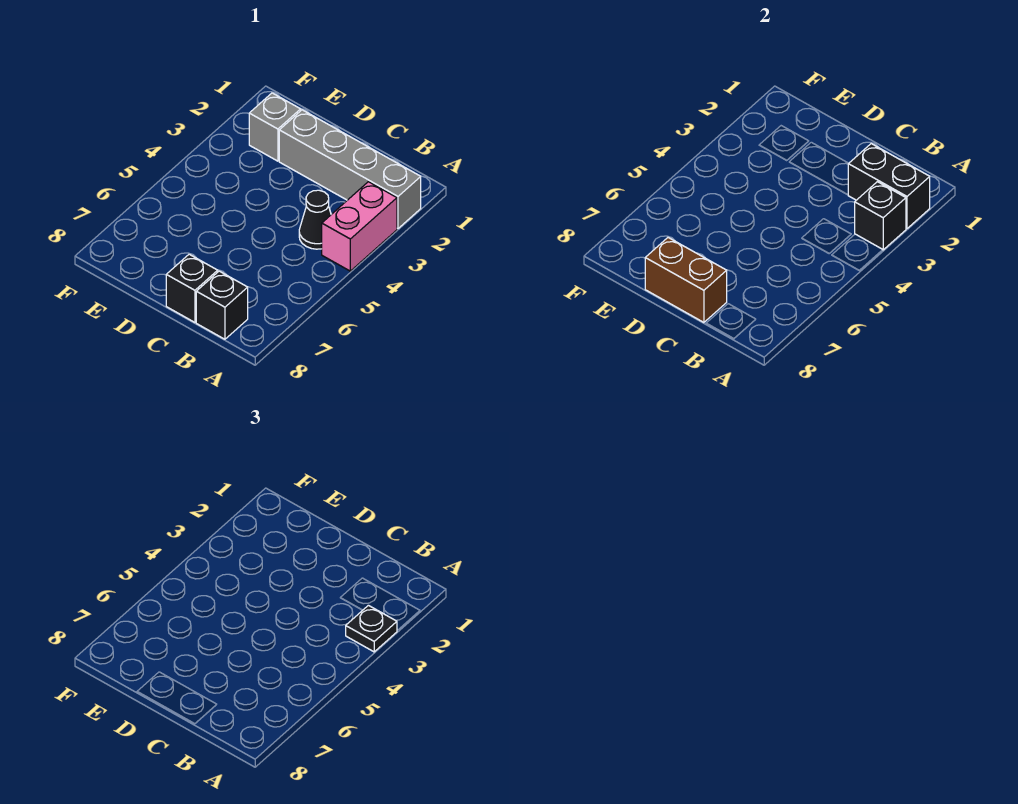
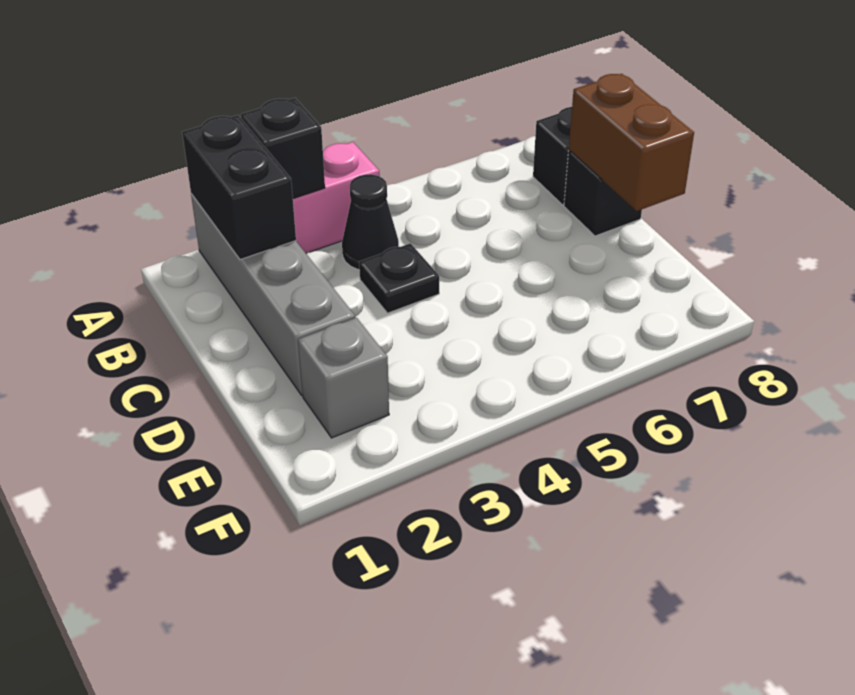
black plate A3 level 3 -> black plate C4 level 1

